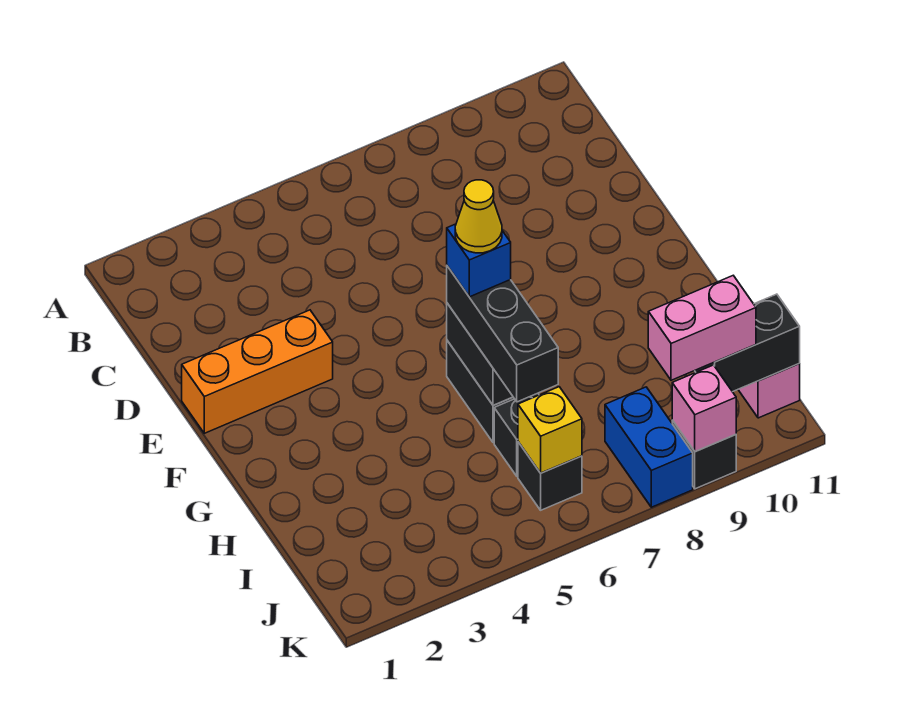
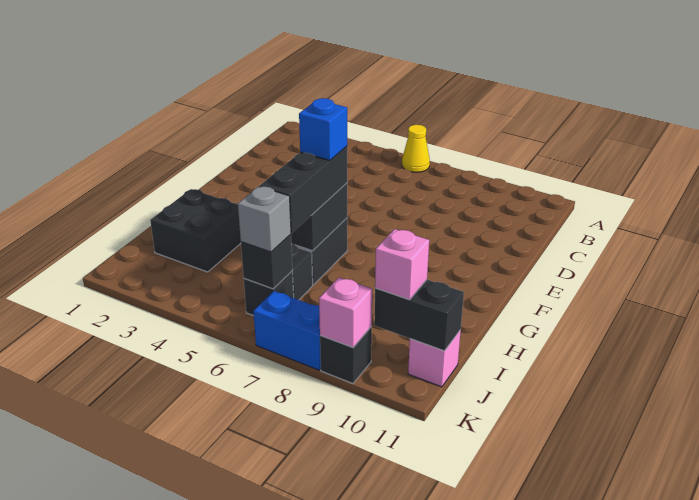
orange brick E1:E3 level 1 -> none
yellow cone G6 level 5 -> yellow cone A6 level 1
none -> black brick H2:I3 level 1
yellow brick J6 level 2 -> black brick J6 level 2
none -> grey brick J6 level 3
blue brick J8:K8 level 1 -> blue brick K7:K8 level 1
pink brick J9:J10 level 3 -> pink brick J10 level 3

